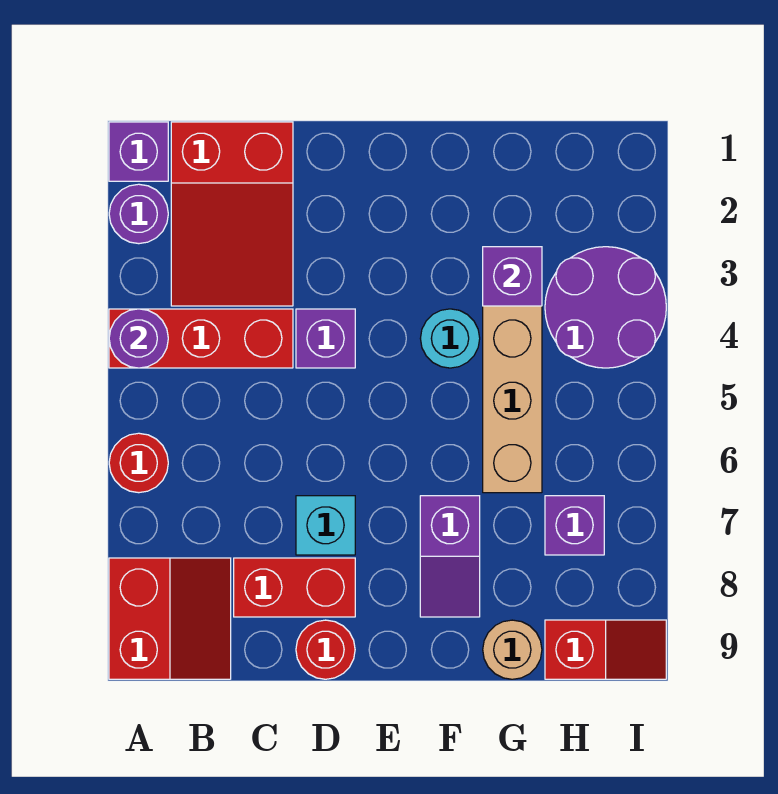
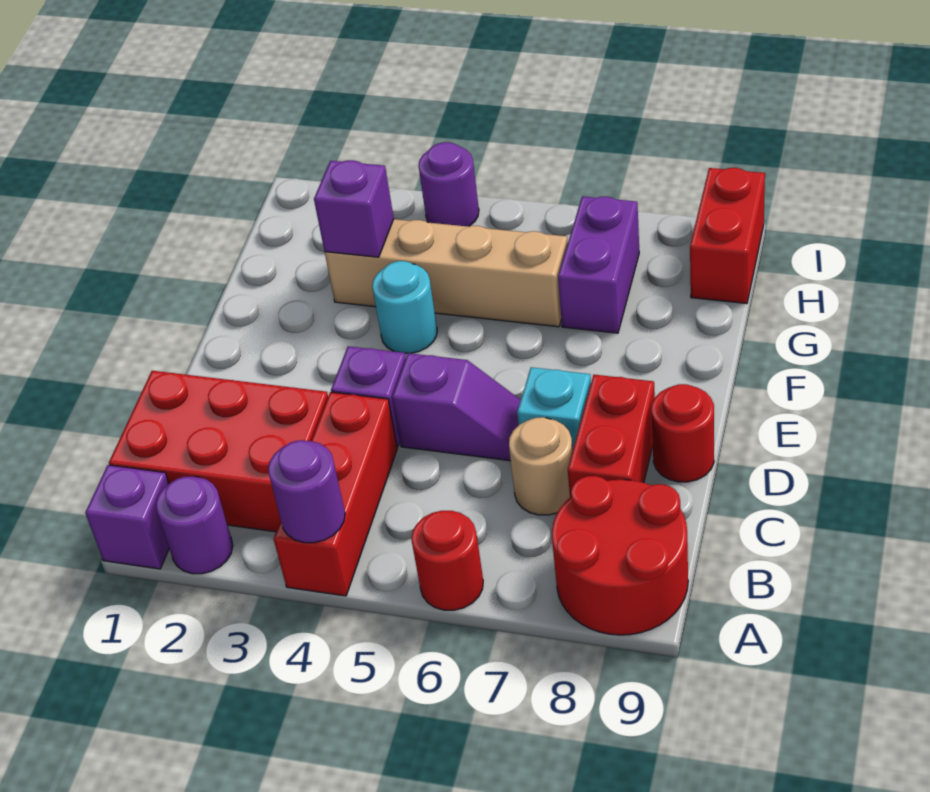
red slope A8:B9 level 1 top A -> red round brick A8:B9 level 1
red slope B1:C3 level 1 top 1 -> red brick B1:C3 level 1
purple slope F7:F8 level 1 top 7 -> purple slope D5:D6 level 1 top 5
tan round brick G9 level 1 -> tan round brick C7 level 1
purple round brick H3:I4 level 1 -> purple round brick I4 level 1
purple brick H7 level 1 -> purple brick G7:H7 level 1
red slope H9:I9 level 1 top H -> red brick H9:I9 level 1

